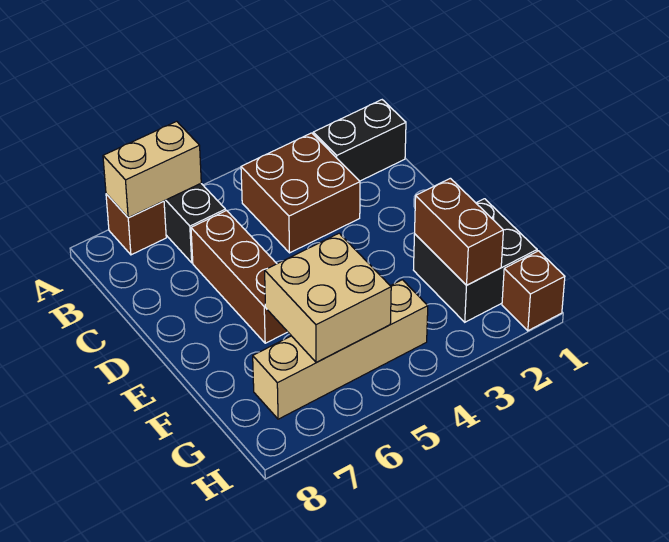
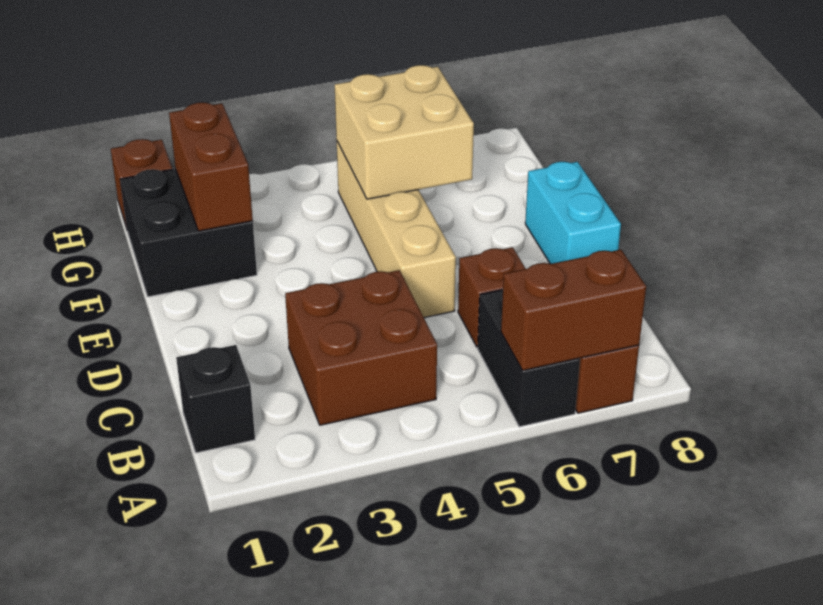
tan brick A6:A7 level 2 -> brown brick A6:A7 level 2
black brick B1:B2 level 1 -> black brick B1 level 1
brown brick C6:E6 level 1 -> brown brick C6 level 1
none -> cyan brick D8:E8 level 1
tan brick G4:G7 level 1 -> tan brick D5:G5 level 1

